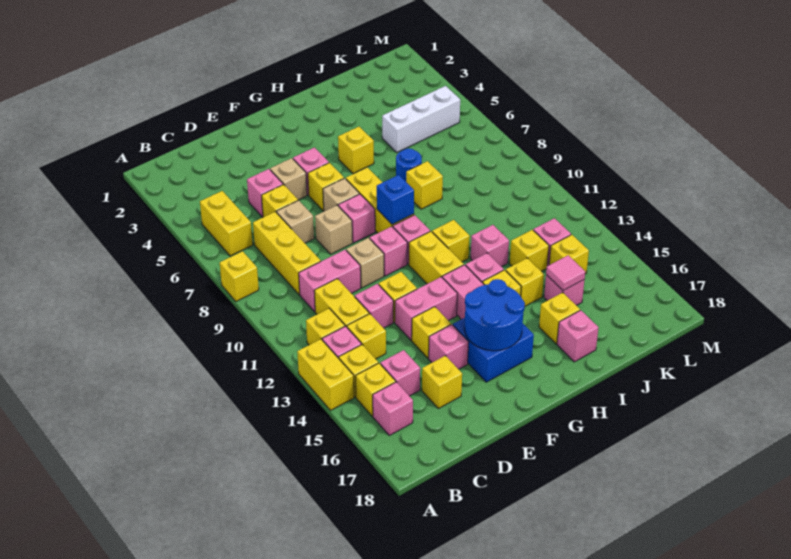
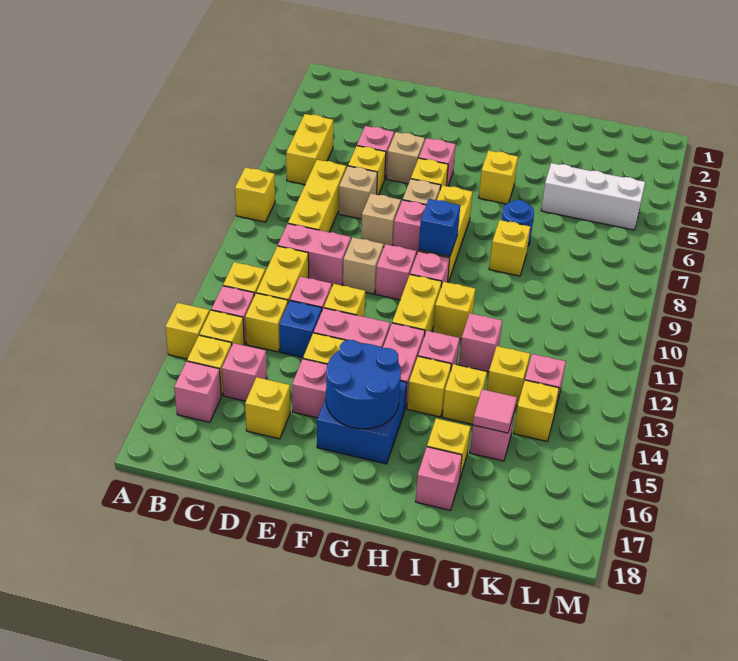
yellow brick A13:A14 level 1 -> yellow brick A14 level 1
none -> blue brick D13 level 1

